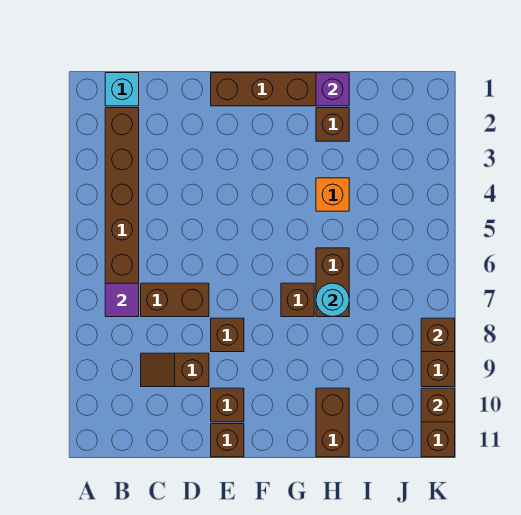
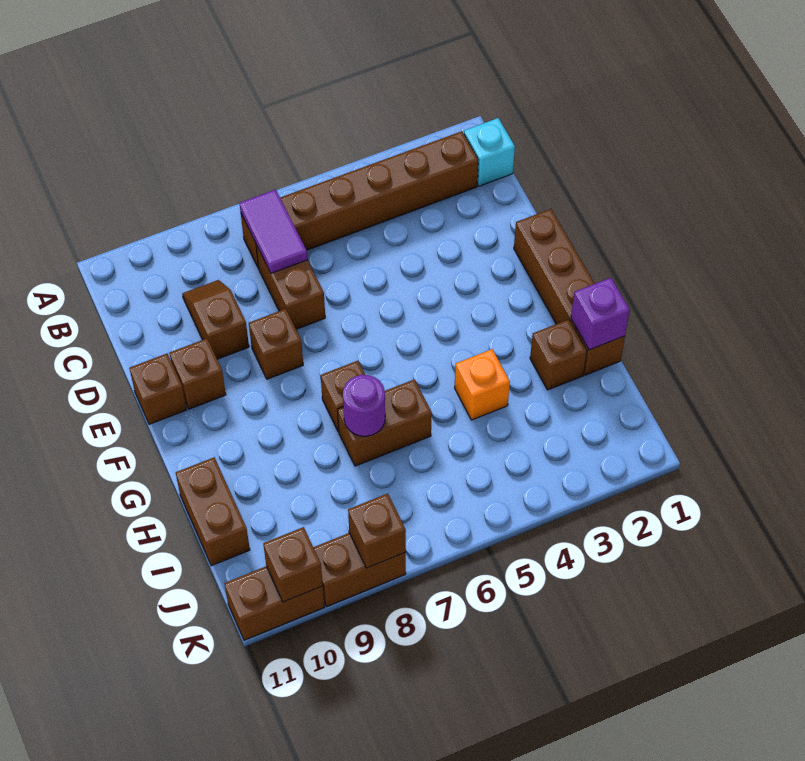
purple tile B7 level 2 -> purple tile B7:C7 level 2
cyan round brick H7 level 2 -> purple round brick H7 level 2
brown brick H10:H11 level 1 -> brown brick H11:I11 level 1

